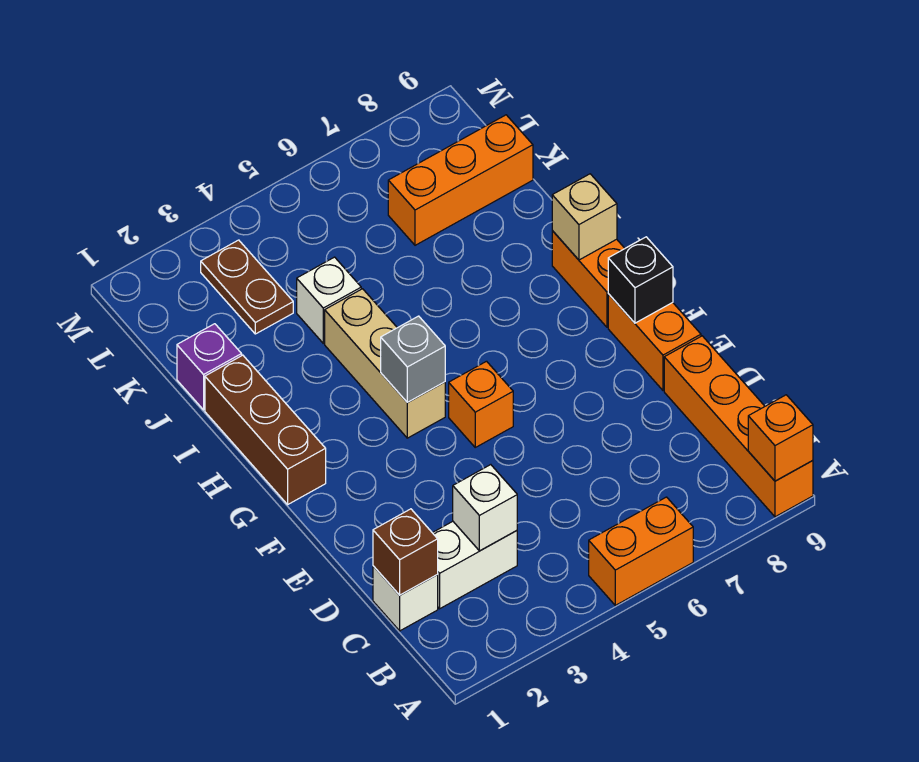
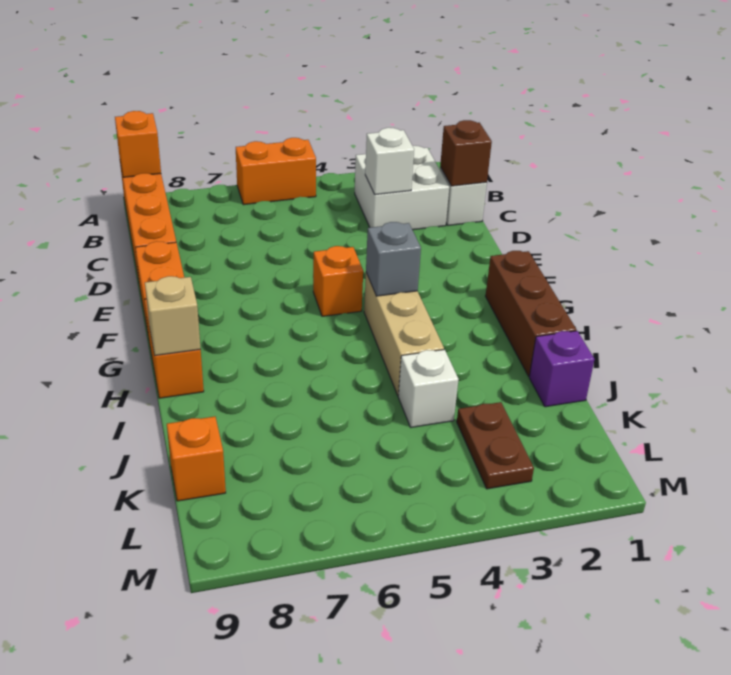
white brick C2:C3 level 1 -> white brick B2:C3 level 1
black brick F9 level 2 -> none
orange brick K7:K9 level 1 -> orange brick K9 level 1

